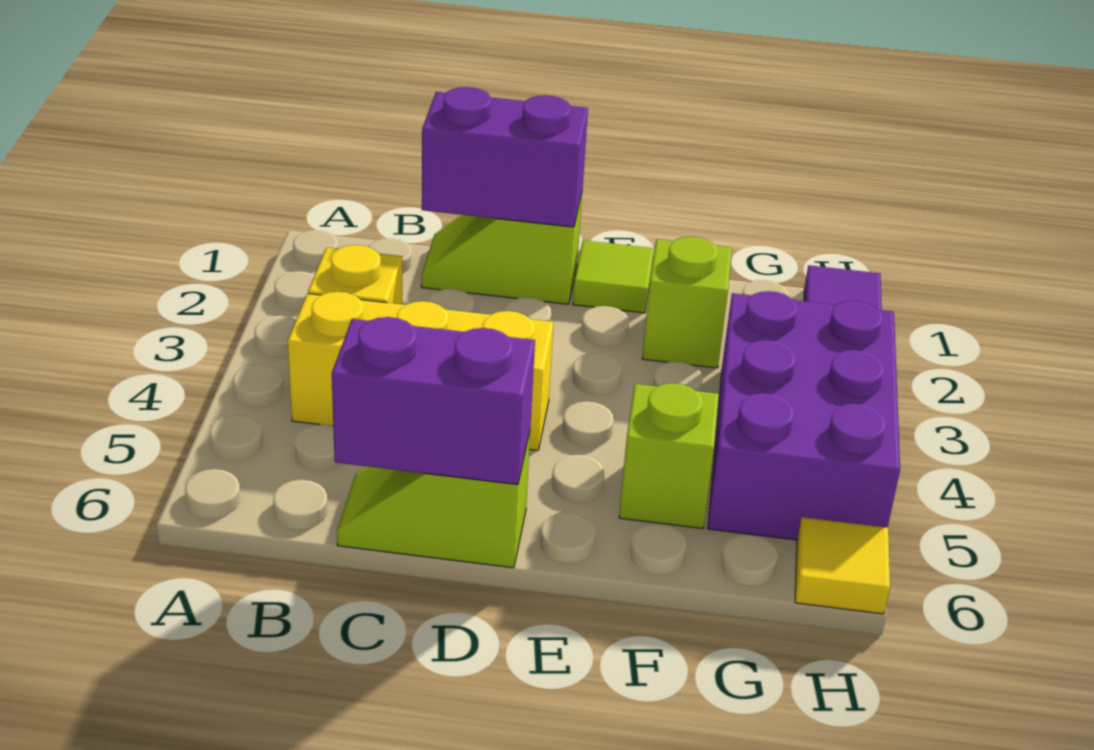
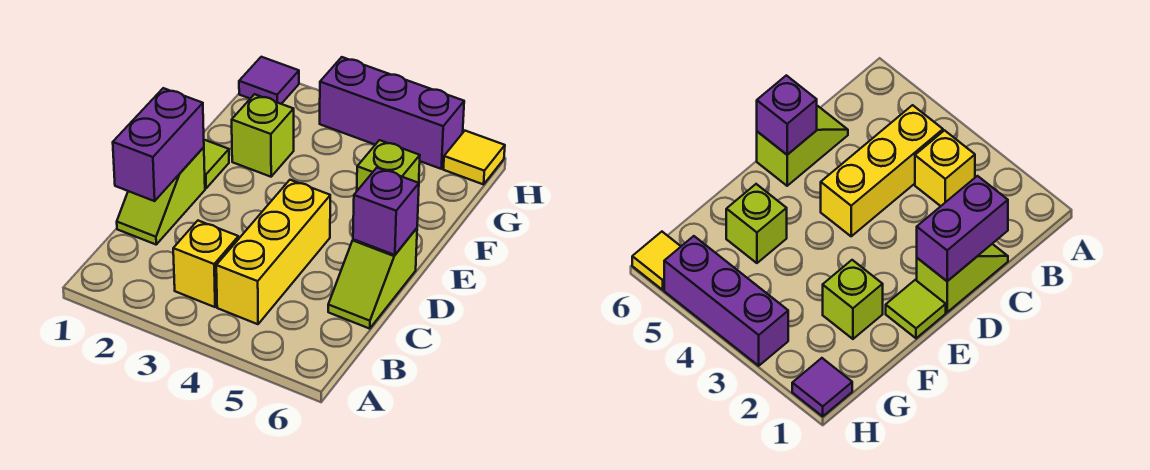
purple brick C6:D6 level 2 -> purple brick D6 level 2
purple brick G3:H5 level 1 -> purple brick H3:H5 level 1

